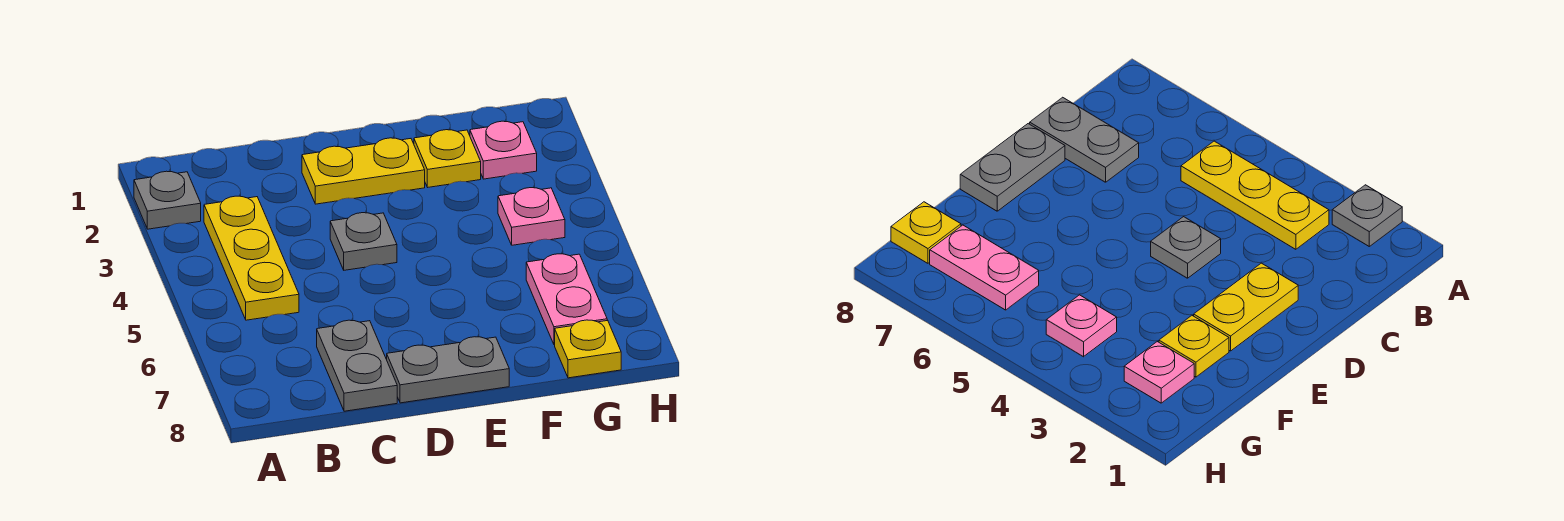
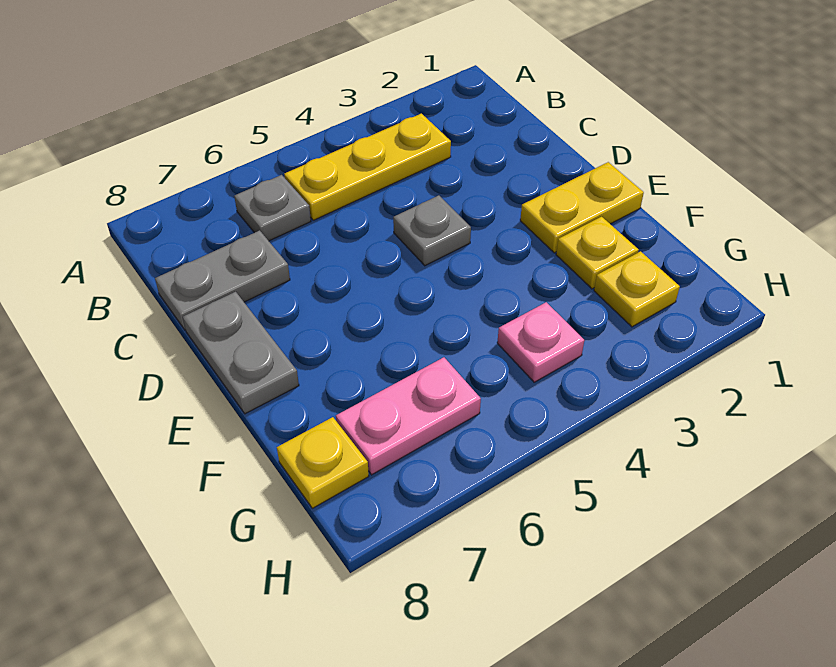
grey plate A2 level 1 -> grey plate B6 level 1
yellow plate D2:E2 level 1 -> yellow plate E1:E2 level 1
pink plate G2 level 1 -> yellow plate G2 level 1

